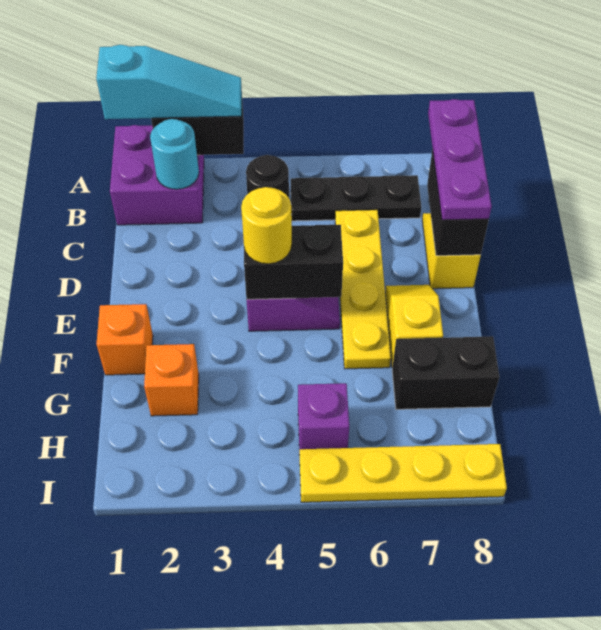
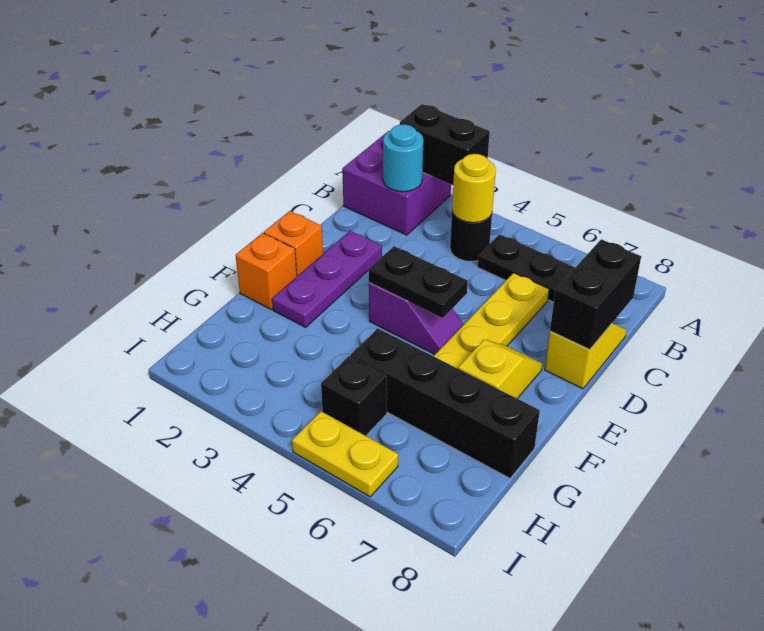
cyan slope A1:A3 level 3 top 1 -> none
purple plate B8:D8 level 3 -> purple plate D2:F2 level 1
black brick E4:E5 level 2 -> black plate E4:E5 level 2
yellow round brick E4 level 3 -> yellow round brick B4 level 2
orange brick G2 level 1 -> orange brick E1 level 1
black brick G7:G8 level 1 -> black brick G5:G8 level 1
purple brick H5 level 1 -> black brick H5 level 1
yellow plate I5:I8 level 1 -> yellow plate I5:I6 level 1

